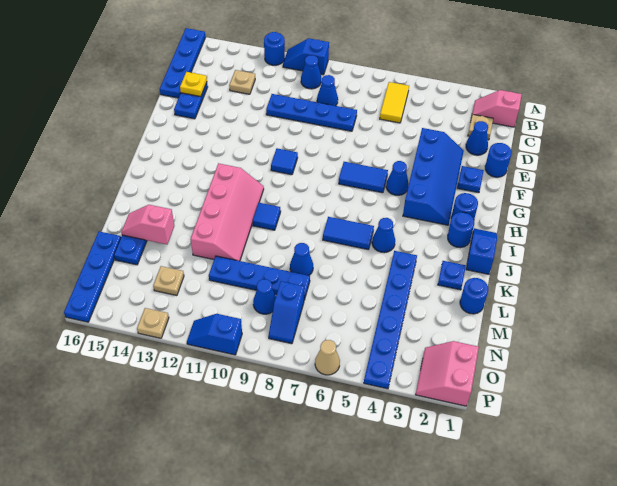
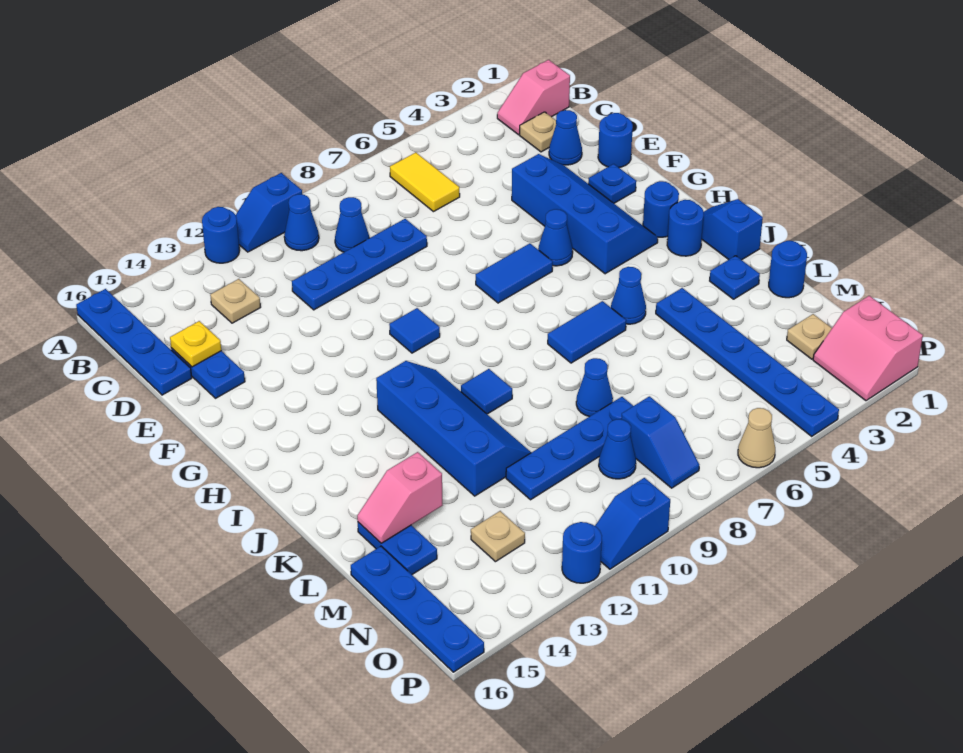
pink slope I11:L12 level 1 top 12 -> blue slope I11:L12 level 1 top 12
none -> blue round brick P12 level 1
tan plate P13 level 1 -> tan plate N2 level 1

